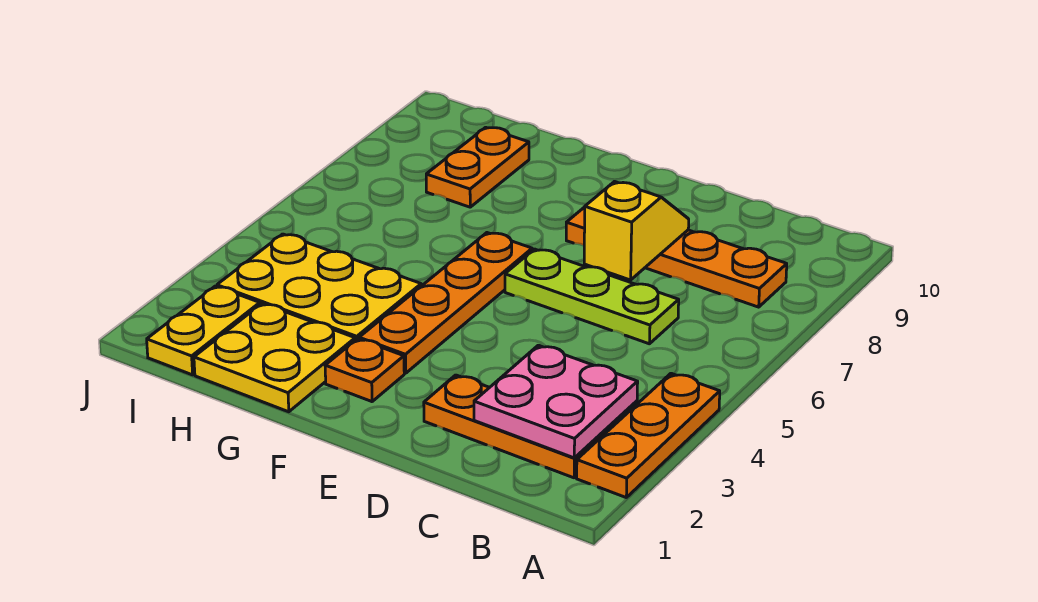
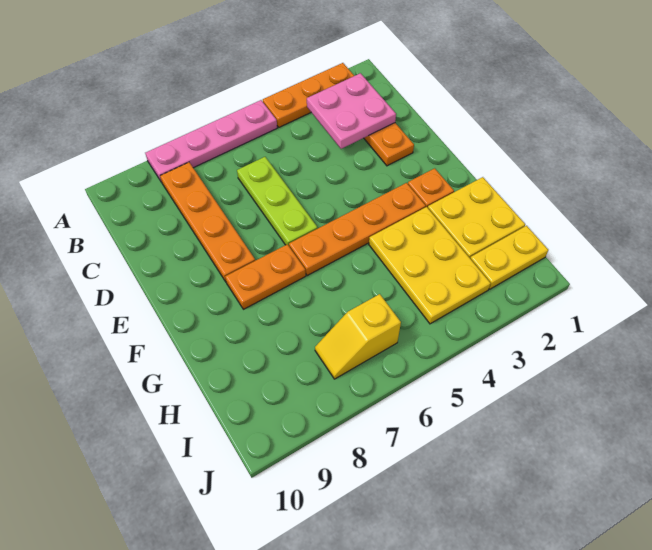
none -> pink plate A5:A8 level 1
yellow slope D7:D8 level 2 top 7 -> yellow slope I6:I7 level 1 top 6
orange plate H8:H9 level 1 -> orange plate F7:F8 level 1

